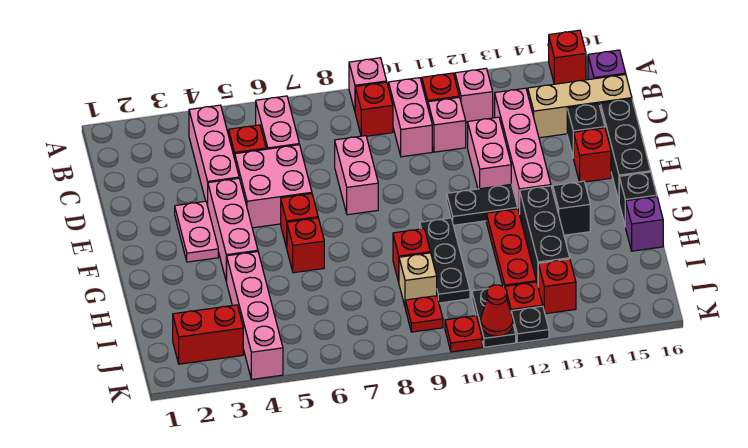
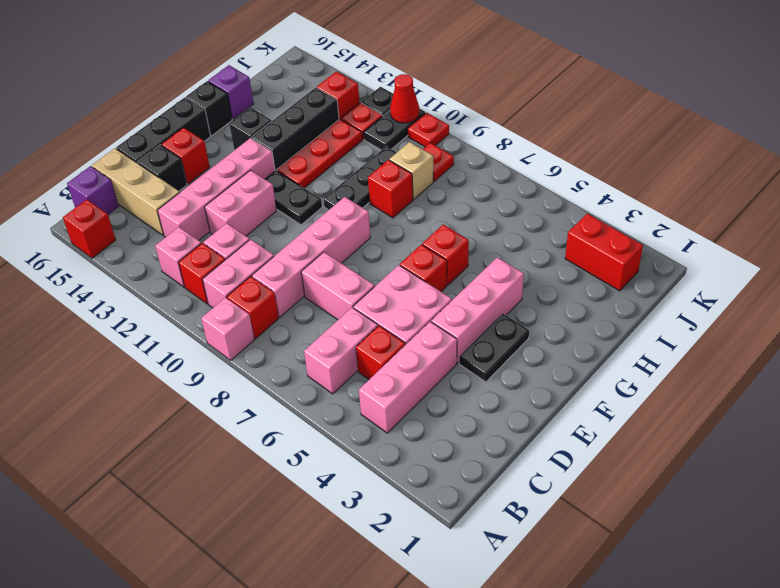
pink brick D8:E8 level 1 -> pink brick D7:D8 level 1
pink plate E3:F3 level 1 -> black plate E3:F3 level 1
pink brick H4:K4 level 1 -> pink brick C9:F9 level 1

